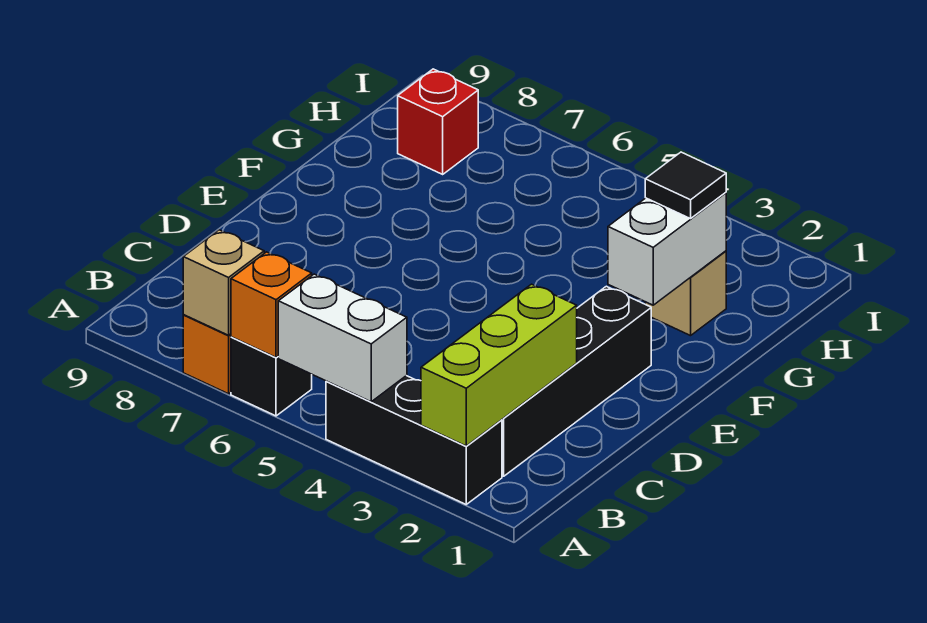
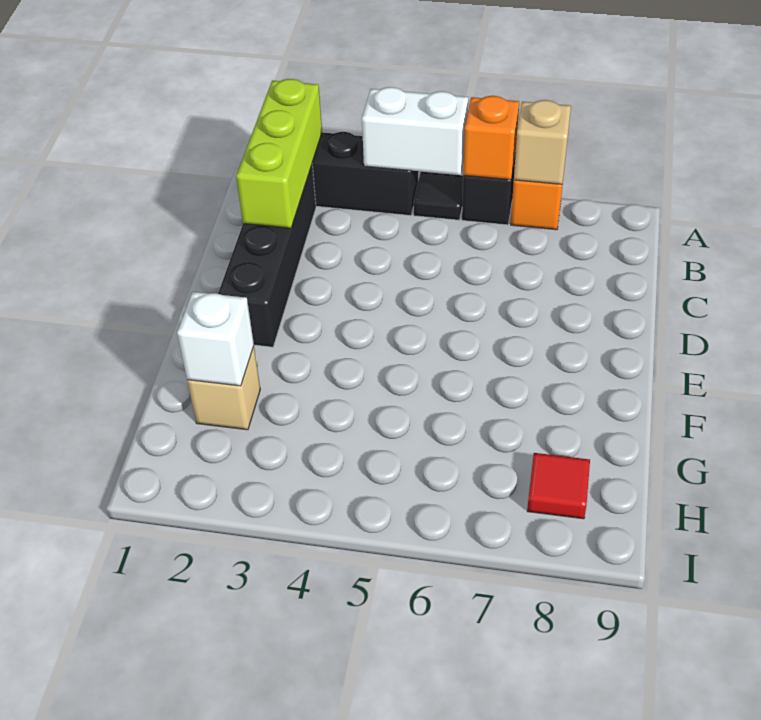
white brick F2:G2 level 2 -> white brick G2 level 2
black tile G2 level 3 -> black tile A5 level 1
red brick H8 level 1 -> red tile H8 level 1

